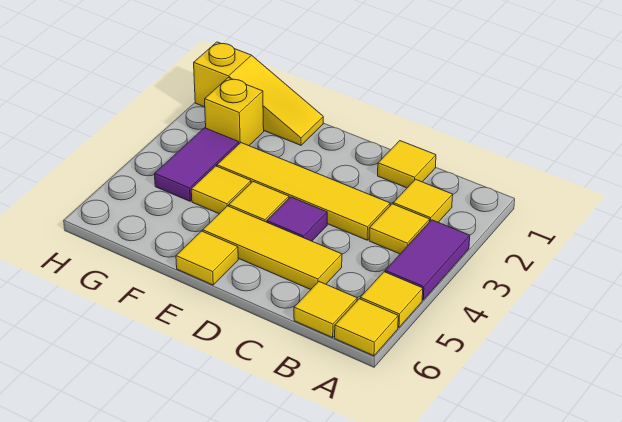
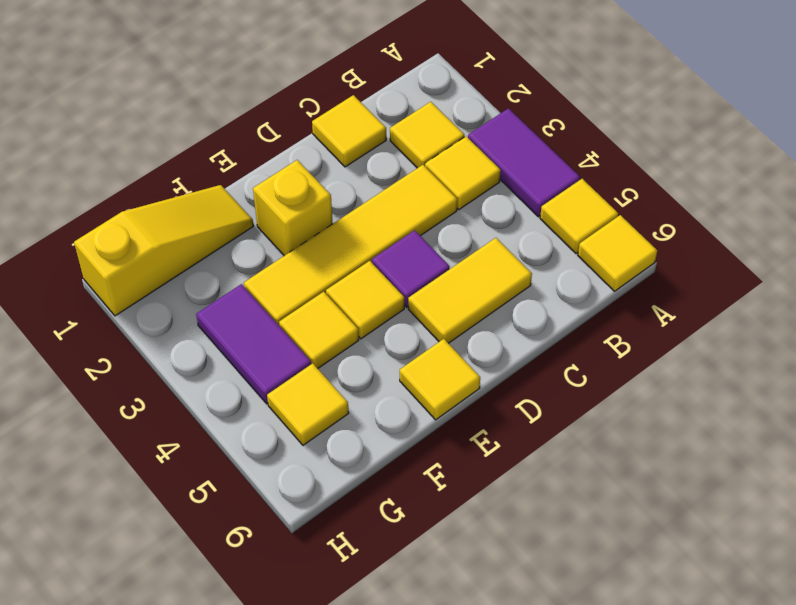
yellow tile B6 level 1 -> yellow tile G5 level 1
yellow tile C5:E5 level 1 -> yellow tile C5:D5 level 1
yellow brick G2 level 1 -> yellow brick E2 level 1

